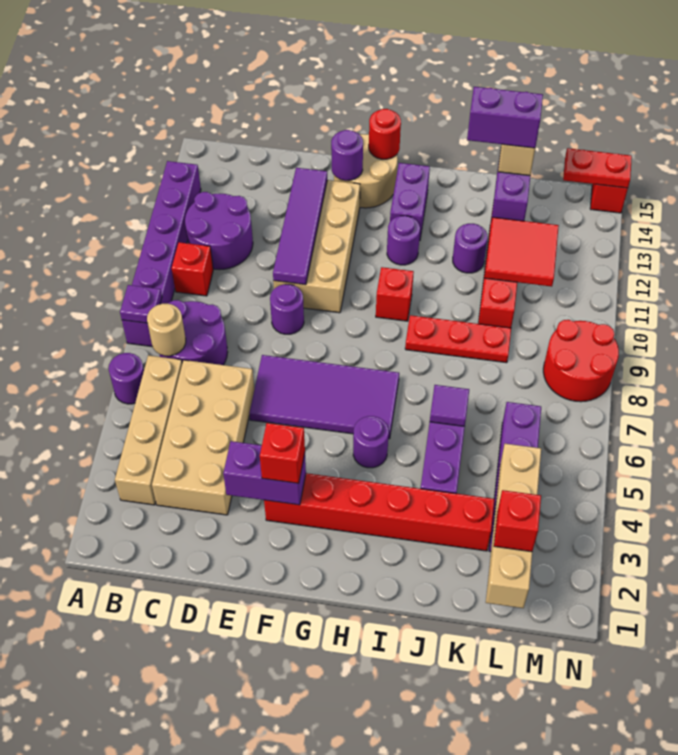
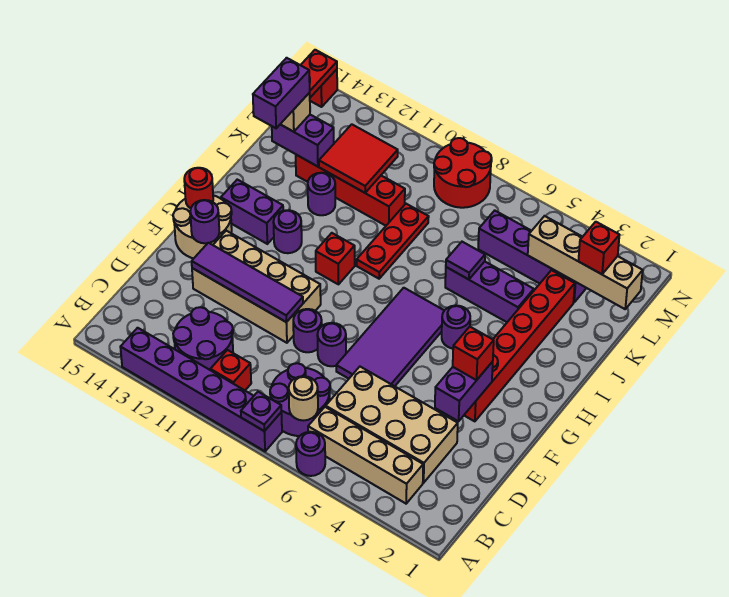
none -> purple round brick E8 level 1

